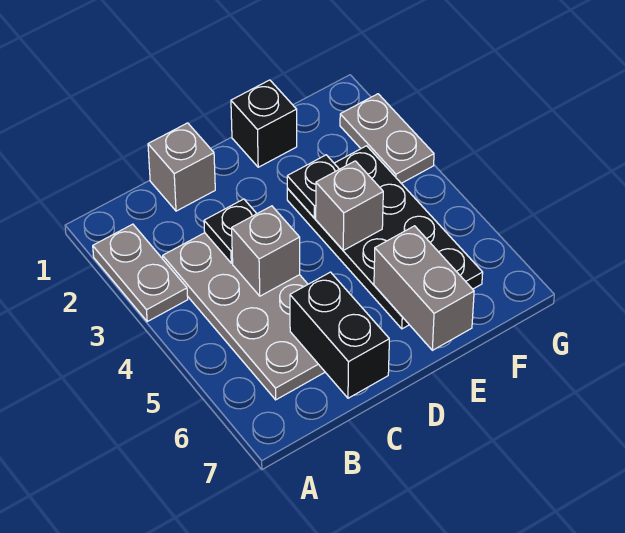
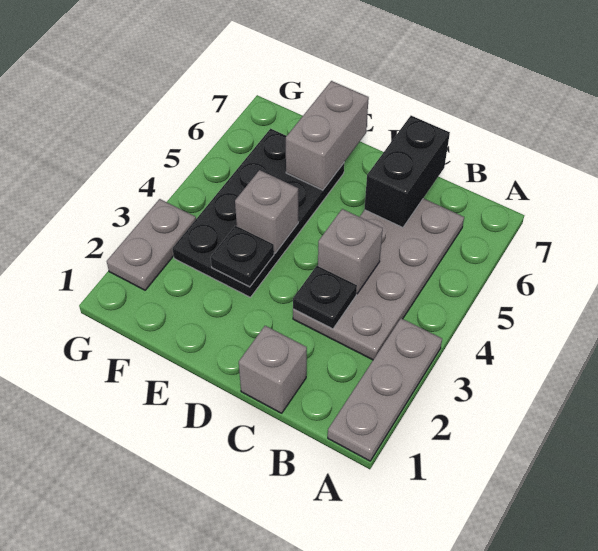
grey plate A2:A3 level 1 -> grey plate A1:A3 level 1
black brick E1 level 1 -> none

